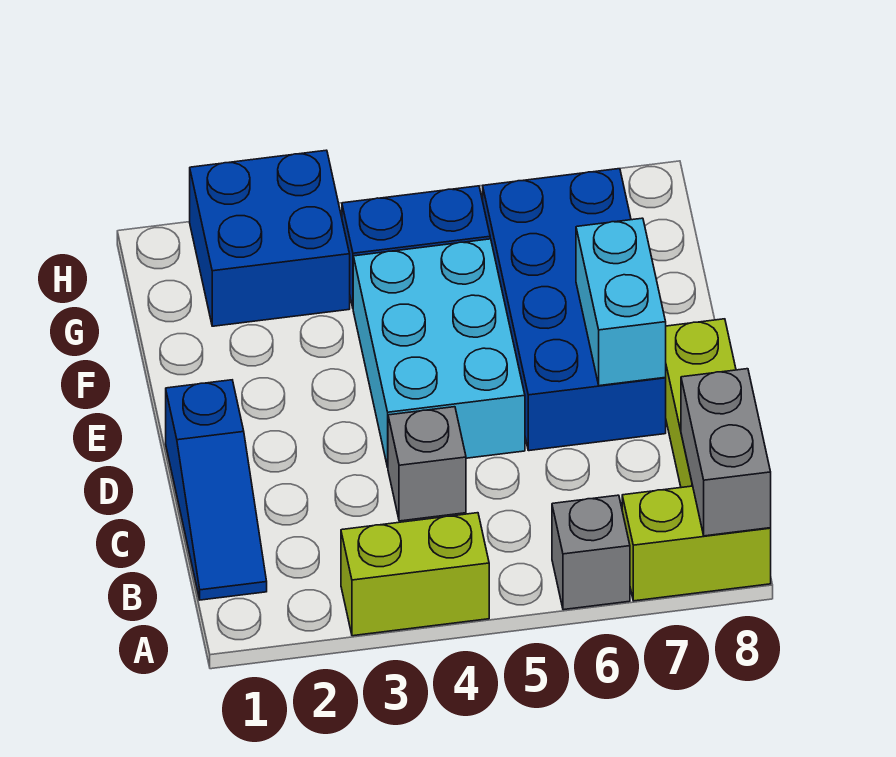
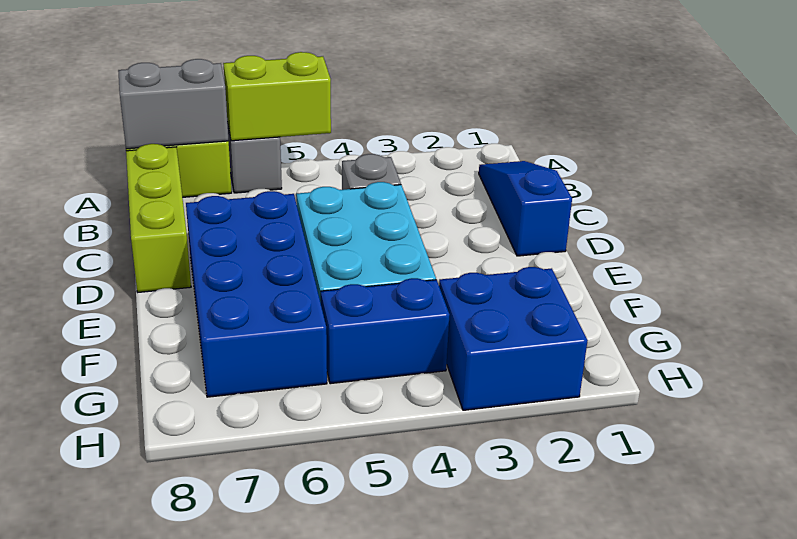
lime brick A3:A4 level 1 -> lime brick A5:A6 level 2
grey brick A8:B8 level 2 -> grey brick A7:A8 level 2
cyan brick D7:E7 level 2 -> none

